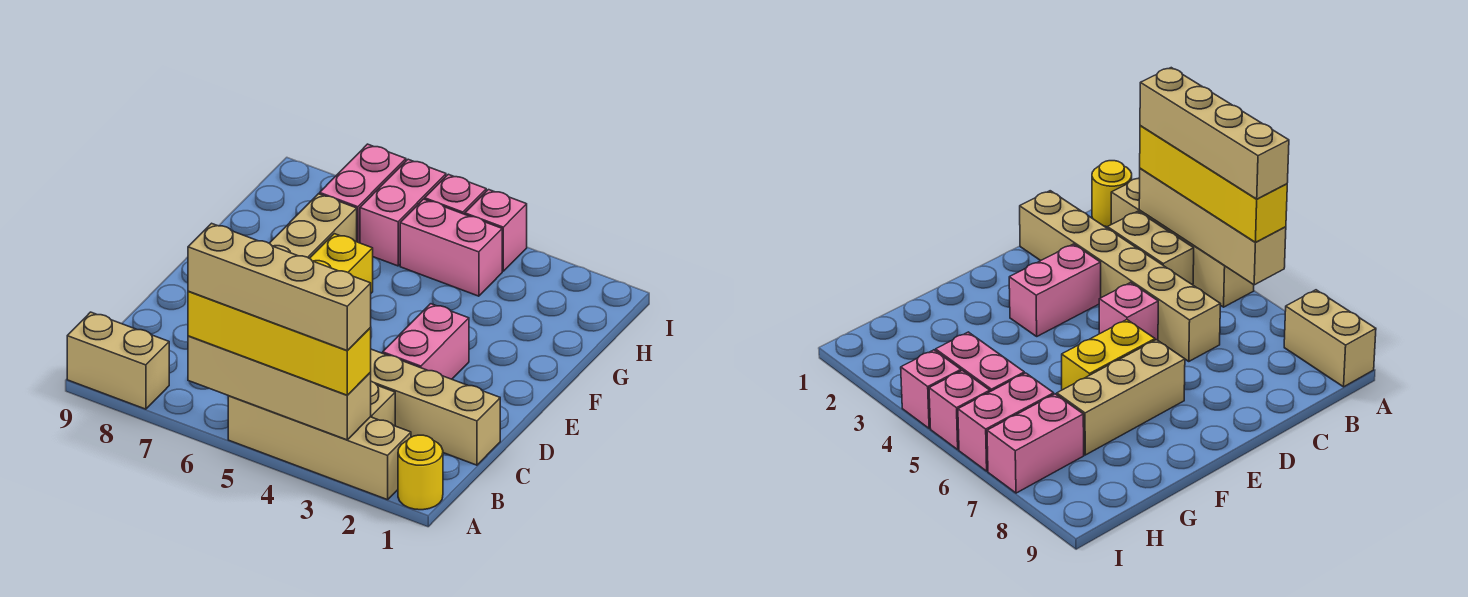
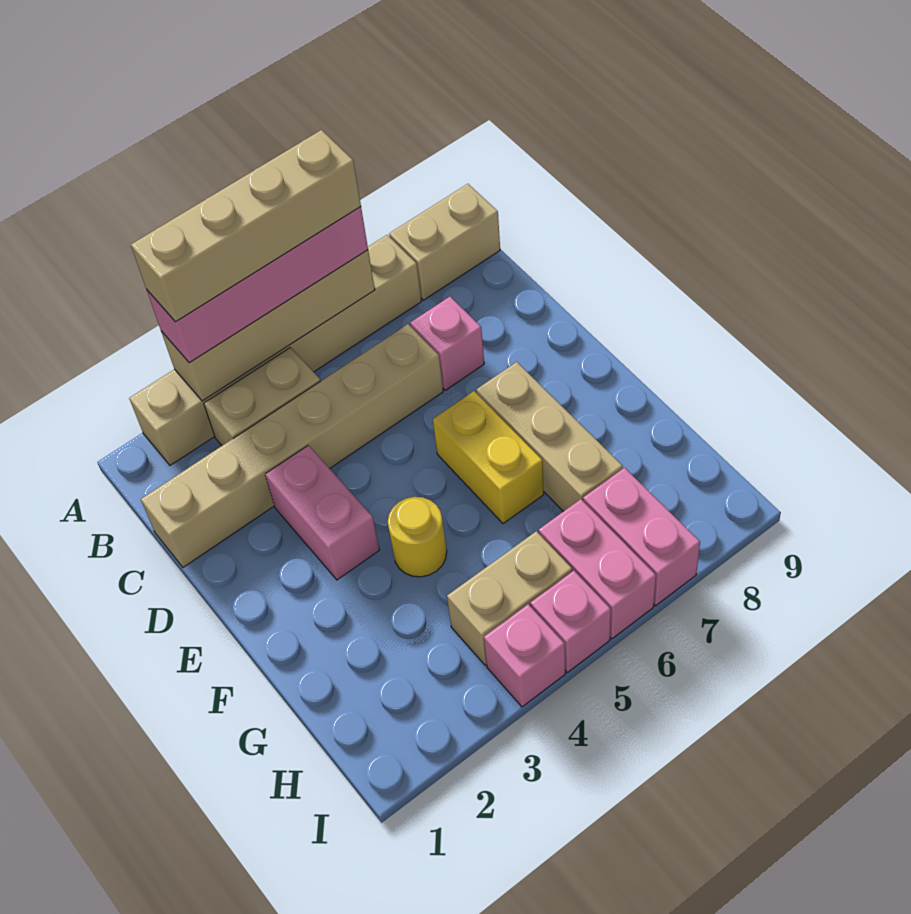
yellow round brick A1 level 1 -> yellow round brick F4 level 1
tan brick A2:A5 level 1 -> tan brick A2:A7 level 1
yellow brick A3:A6 level 3 -> pink brick A3:A6 level 3
pink brick D5 level 1 -> pink brick C7 level 1
pink brick H4:H5 level 1 -> tan brick H4:H5 level 1

